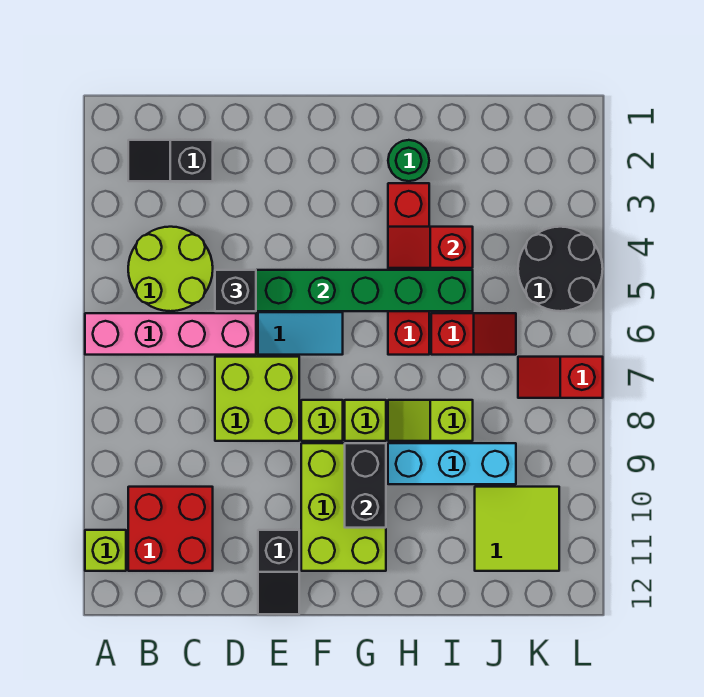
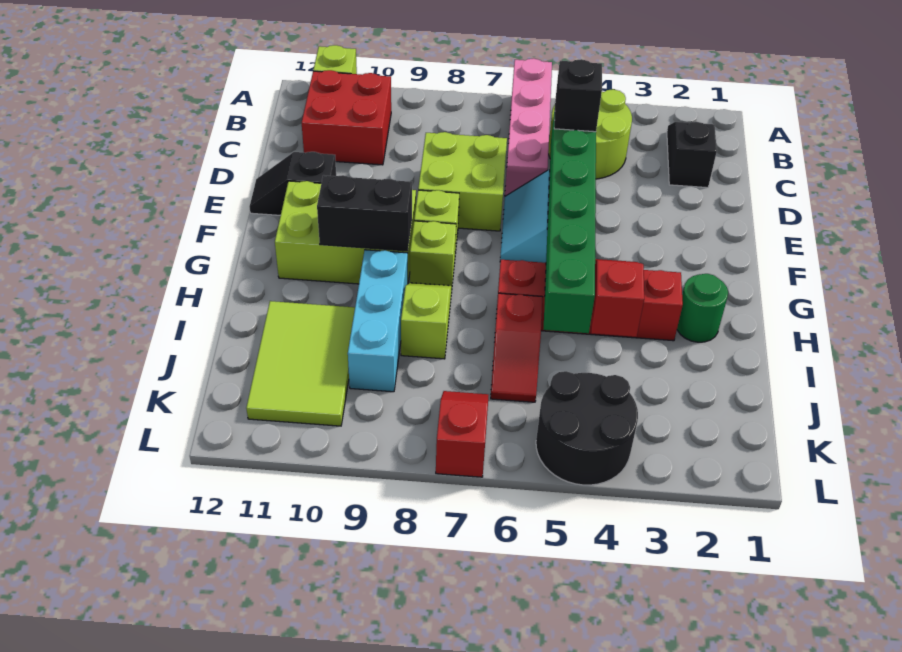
lime tile J10:K11 level 1 -> lime tile I10:K11 level 1

